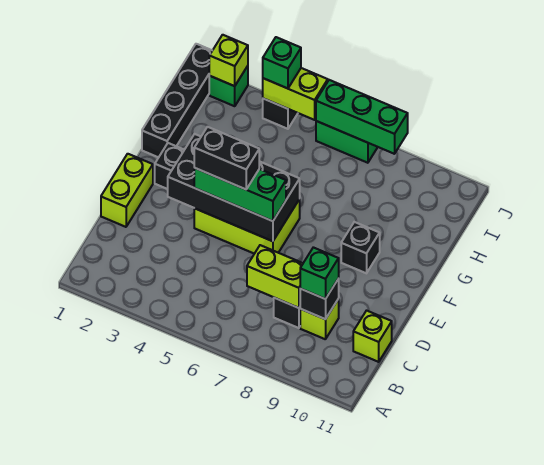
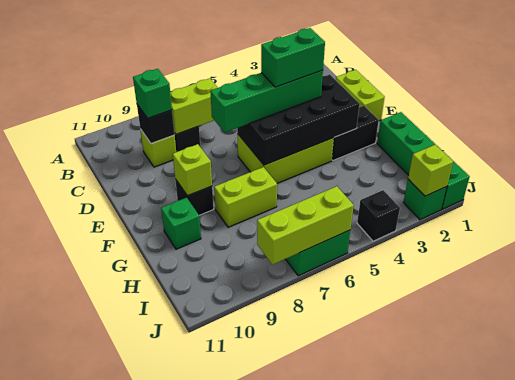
lime brick C11 level 1 -> lime brick F9 level 2
green brick E4:E6 level 3 -> green brick E4:E7 level 3
black brick E4:E5 level 4 -> green brick E4:E5 level 4
black brick G1:J1 level 1 -> green brick G1:J1 level 1
lime brick J4:J5 level 2 -> lime brick G7:G8 level 1
green brick J4 level 3 -> green brick G10 level 1
green brick J6:J8 level 2 -> lime brick J6:J8 level 2

